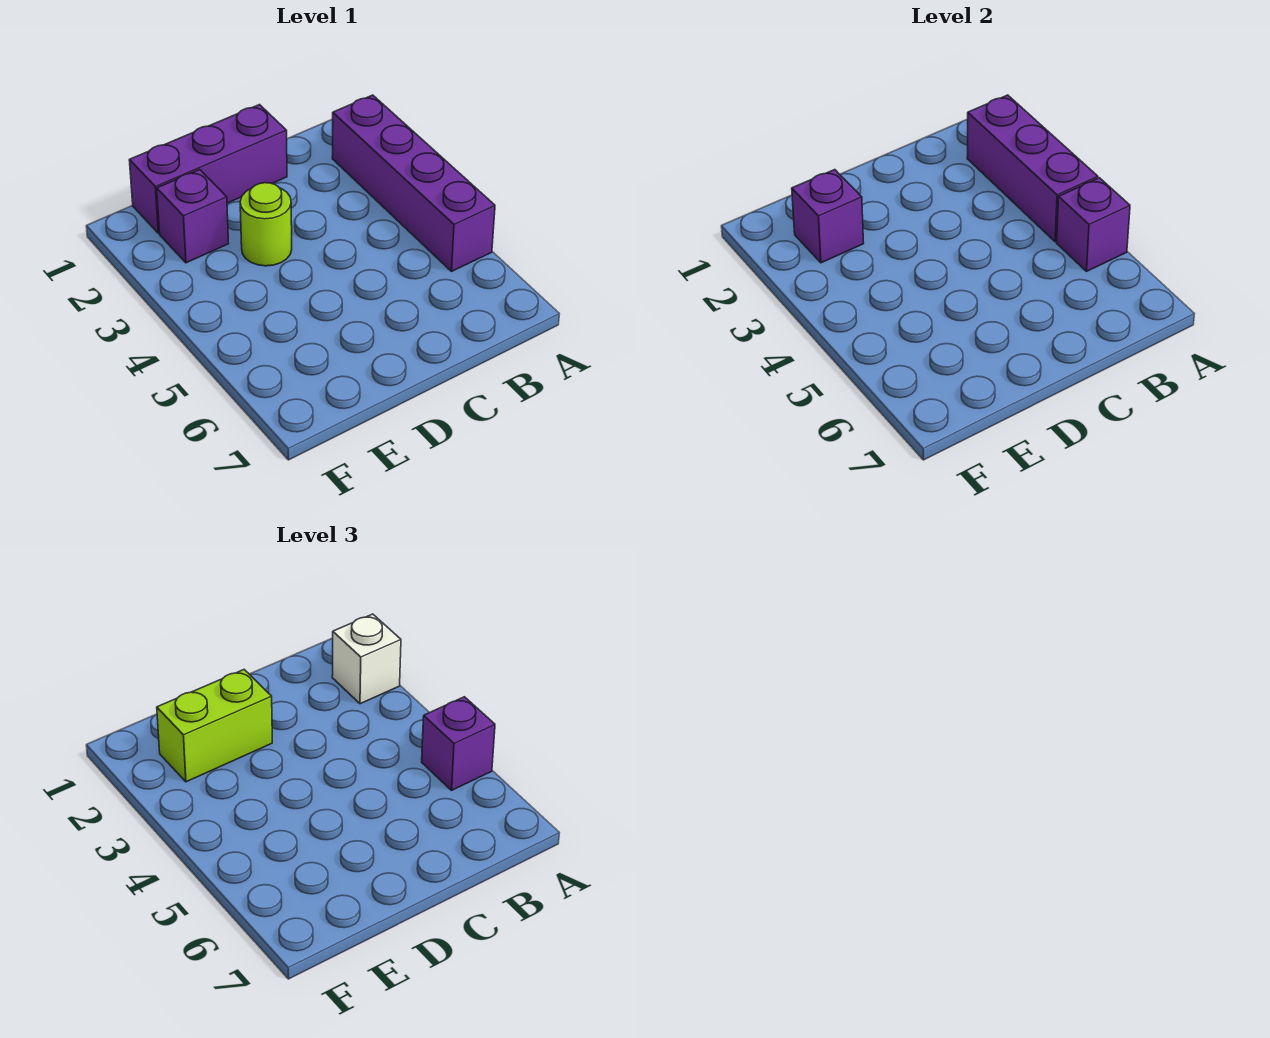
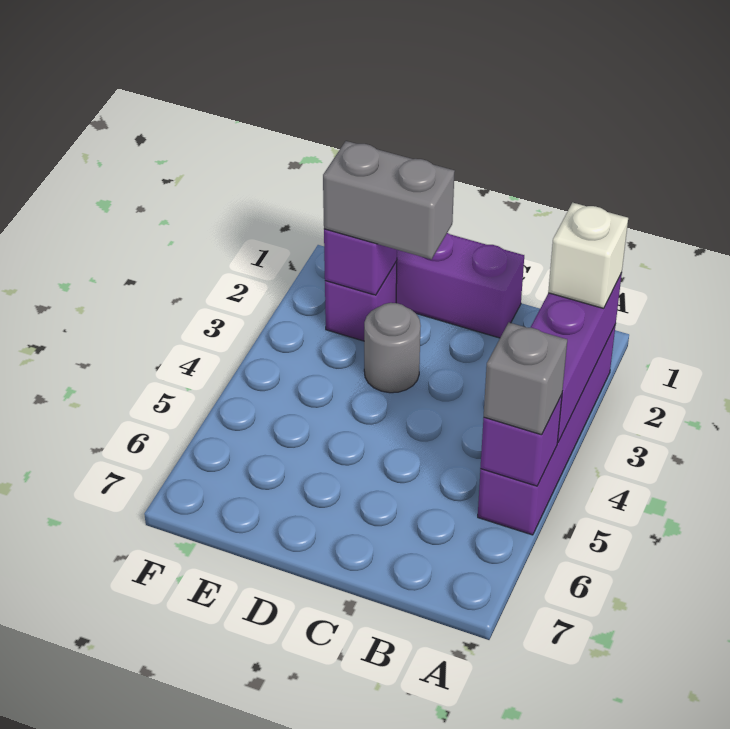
purple brick A5 level 3 -> grey brick A5 level 3
lime brick D2:E2 level 3 -> grey brick D2:E2 level 3
lime round brick D3 level 1 -> grey round brick D3 level 1

